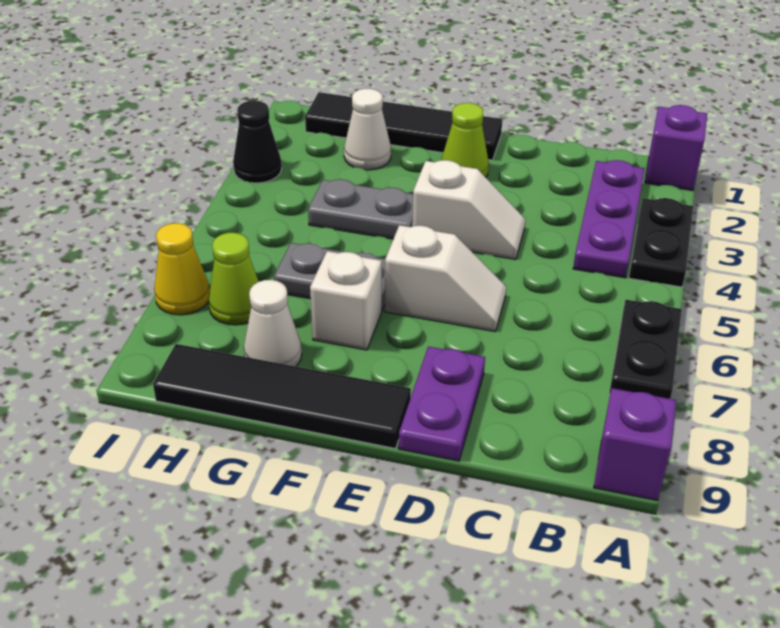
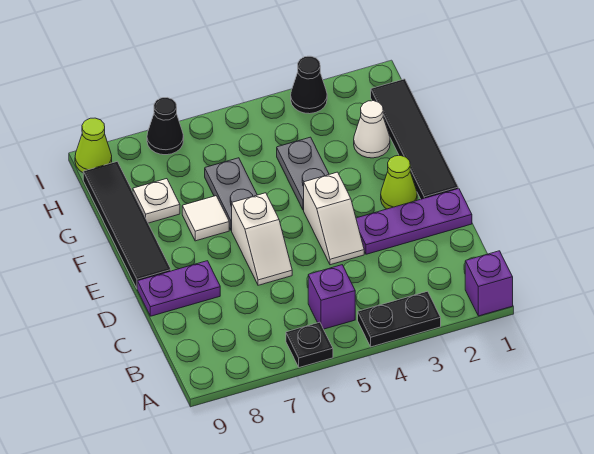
black plate A6:A7 level 1 -> black plate A6 level 1
purple brick A9 level 1 -> purple brick B5 level 1
purple plate B2:B4 level 1 -> purple plate D1:D3 level 1
white brick F7 level 1 -> white tile F7 level 1
white cone G8 level 1 -> white plate G8 level 1
lime cone H7 level 1 -> lime cone I9 level 1
yellow cone I7 level 1 -> black cone I7 level 1

